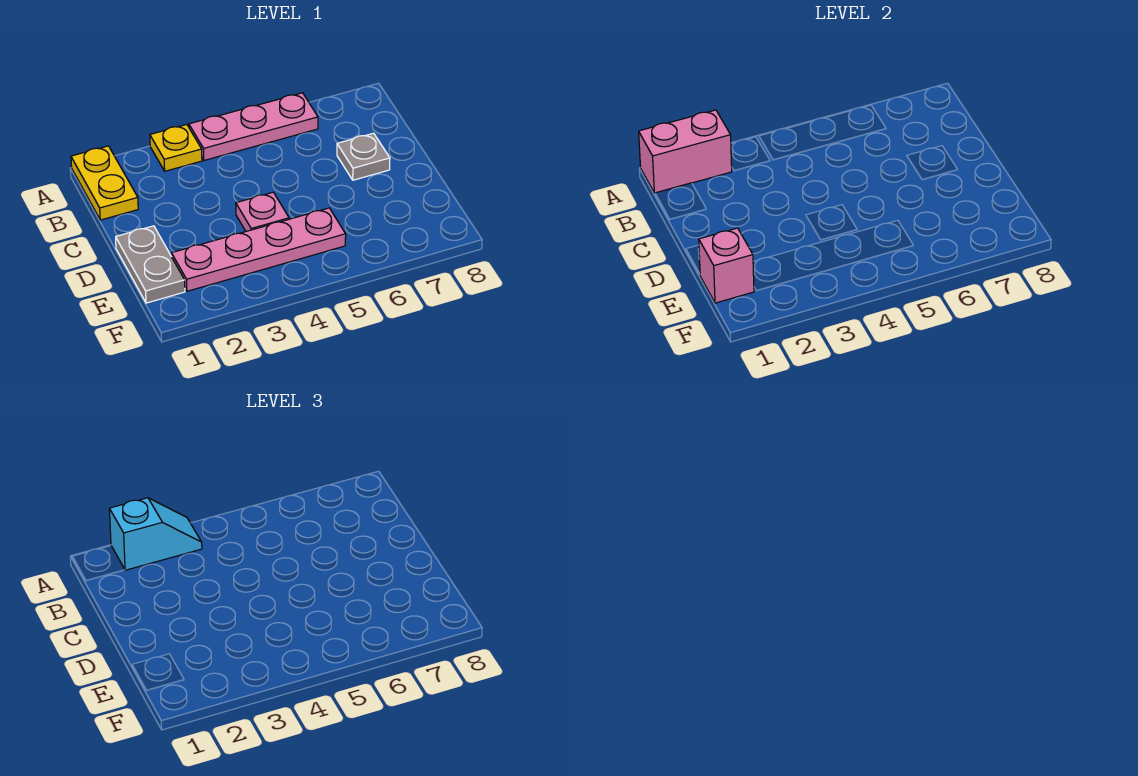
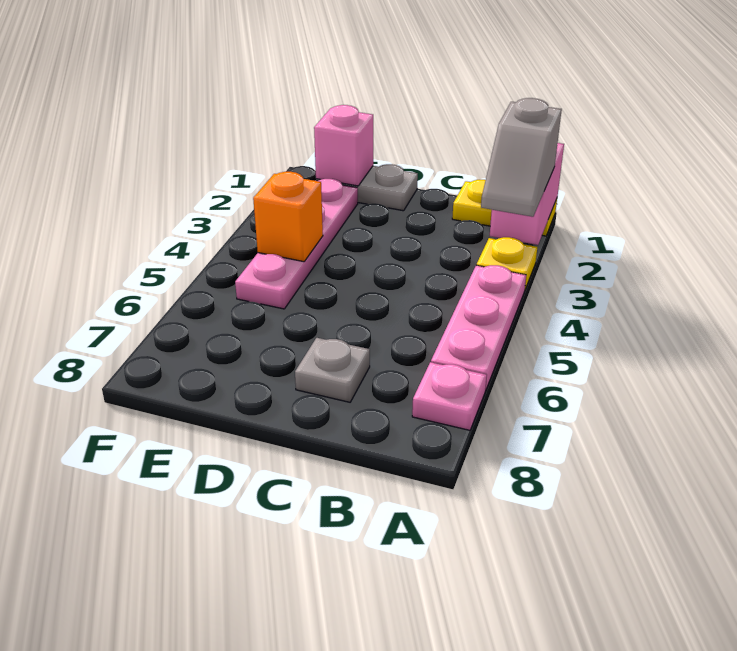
cyan slope A2:A3 level 3 top 2 -> grey slope A2:A3 level 3 top 2
pink plate D4 level 1 -> pink plate A7 level 1
none -> orange brick E4 level 2

